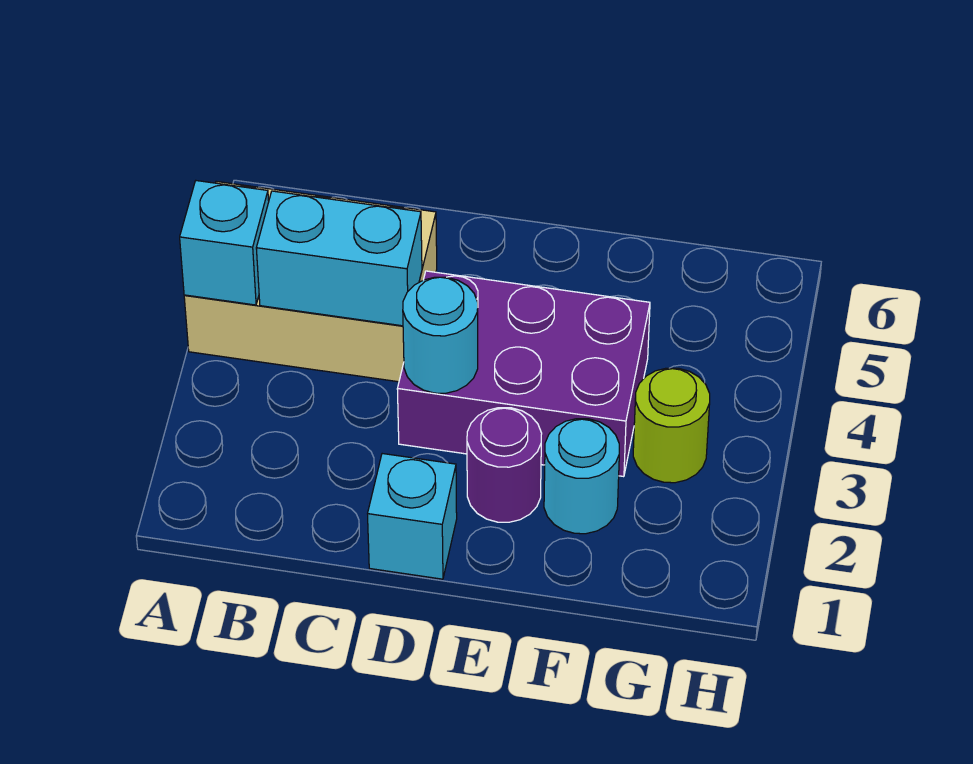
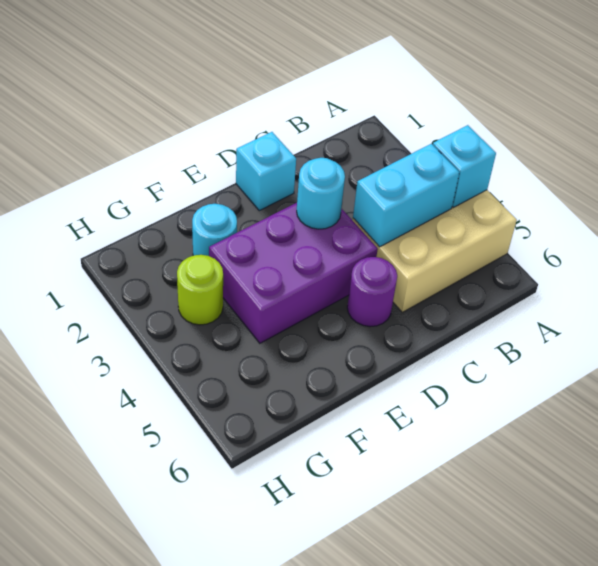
purple round brick E2 level 1 -> purple round brick D5 level 1

